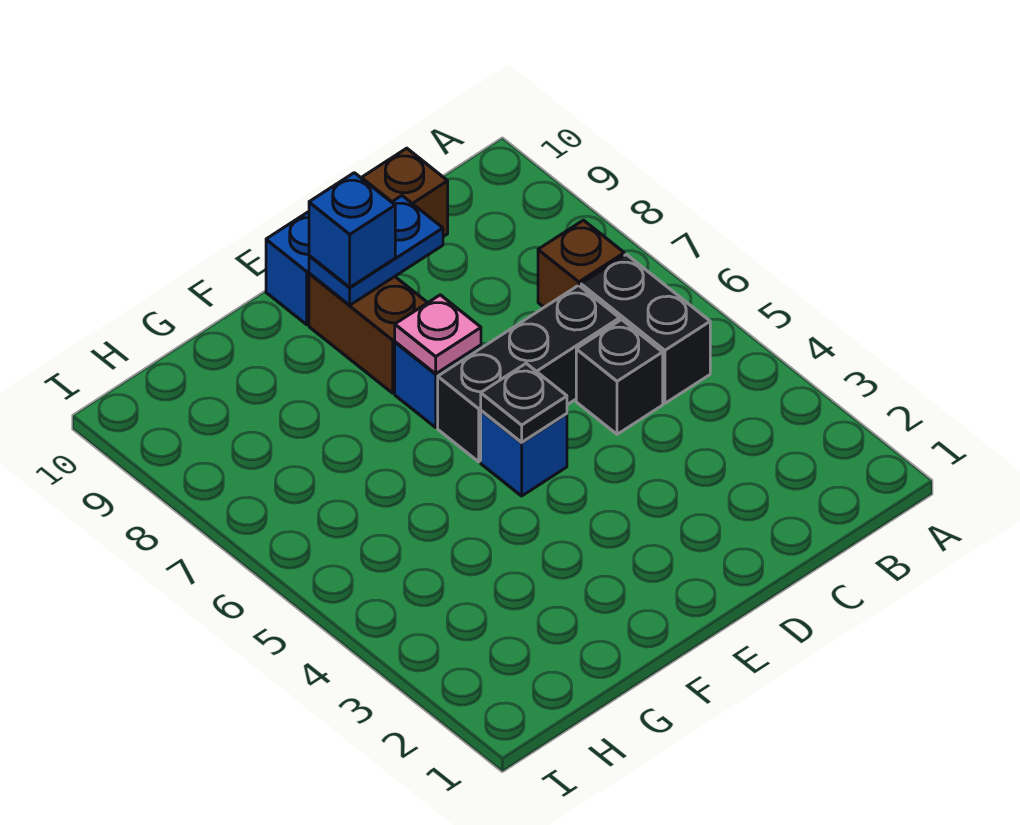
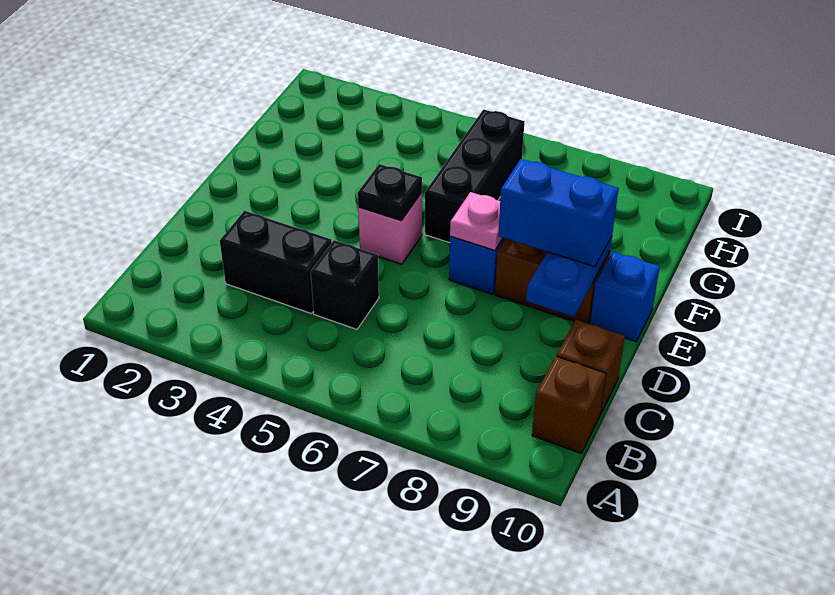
black brick B5:B6 level 1 -> black brick C3:C4 level 1
brown brick B7 level 1 -> brown brick B10 level 1
black brick C6:E6 level 1 -> black brick F6:H6 level 1
blue brick E5 level 1 -> pink brick E5 level 1
blue brick E9 level 3 -> blue brick E8:E9 level 3

